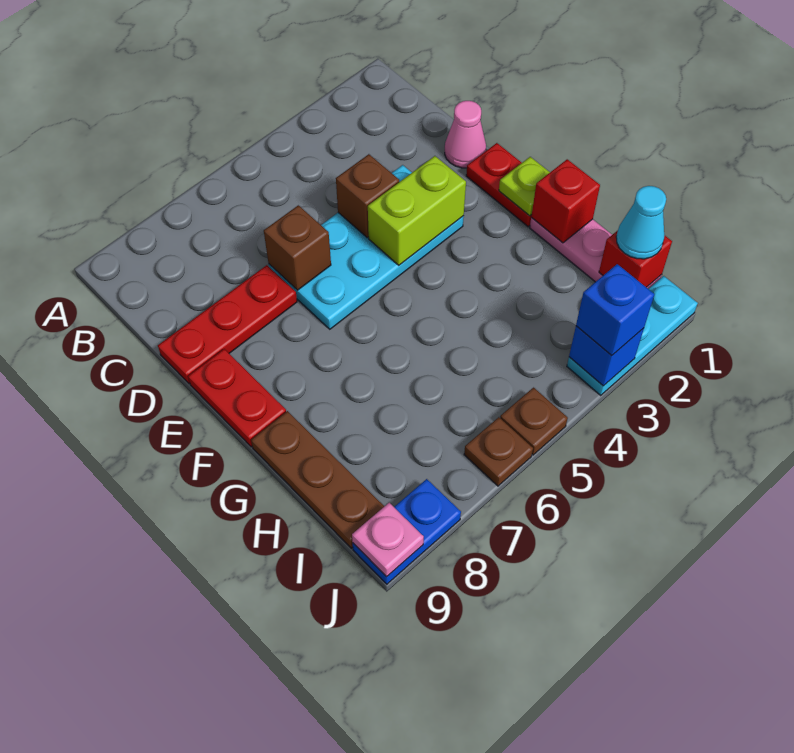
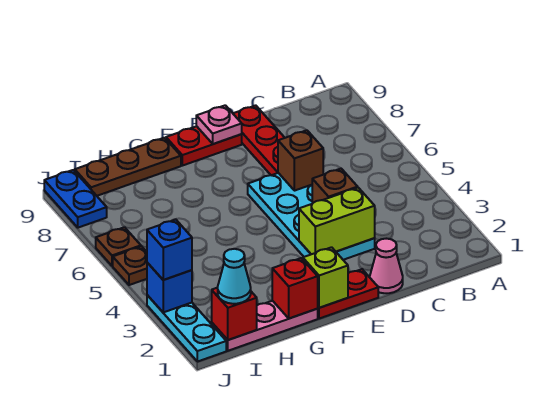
lime brick E3:E4 level 2 -> lime brick D3:E3 level 2
lime plate F1 level 2 -> lime brick F1 level 2
pink plate J9 level 2 -> pink plate E9 level 2

